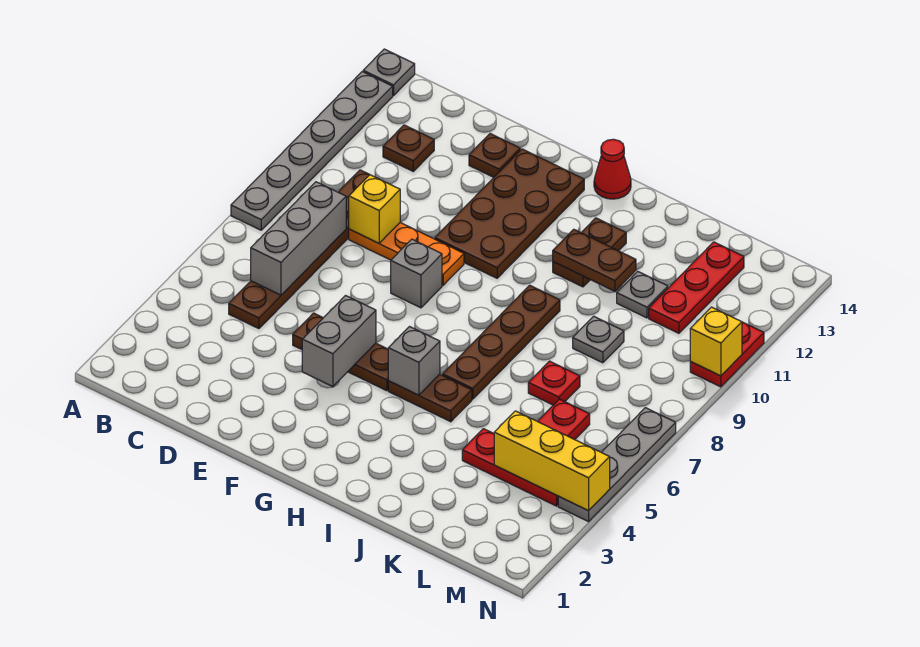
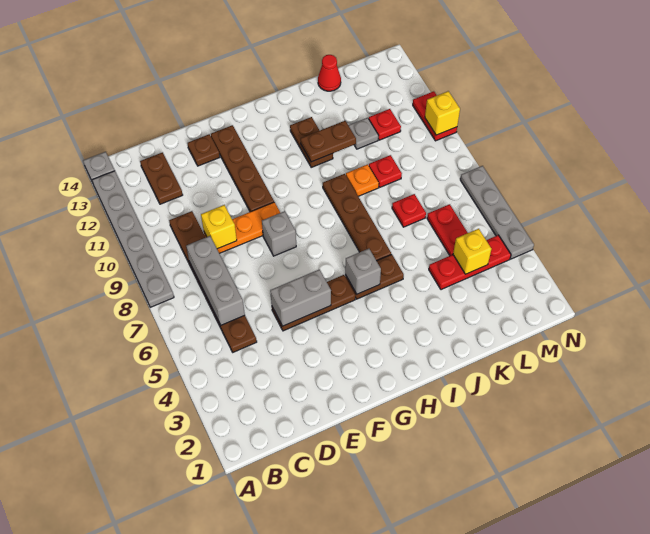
brown plate C12 level 1 -> brown plate C12:C13 level 1
grey brick F4:F5 level 2 -> grey brick E5:F5 level 2
brown plate F10:G13 level 1 -> brown plate F10:F13 level 1
red cone H14 level 1 -> red cone K14 level 1
none -> orange plate J9 level 1
grey plate K9 level 1 -> red plate K9 level 1
yellow brick L4:N4 level 2 -> yellow brick L4 level 2
red plate L11:L13 level 1 -> red plate L11 level 1

